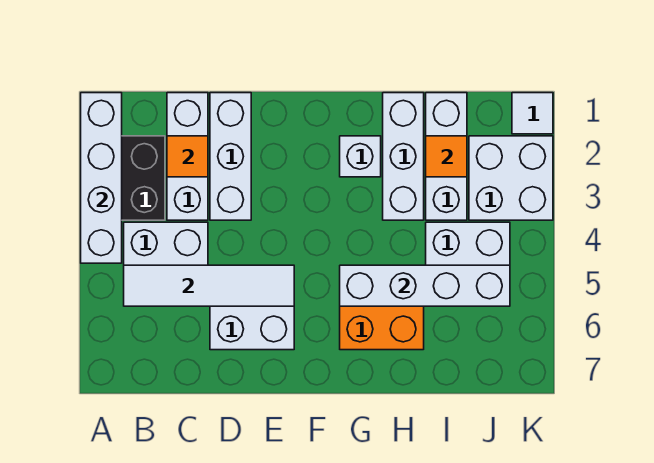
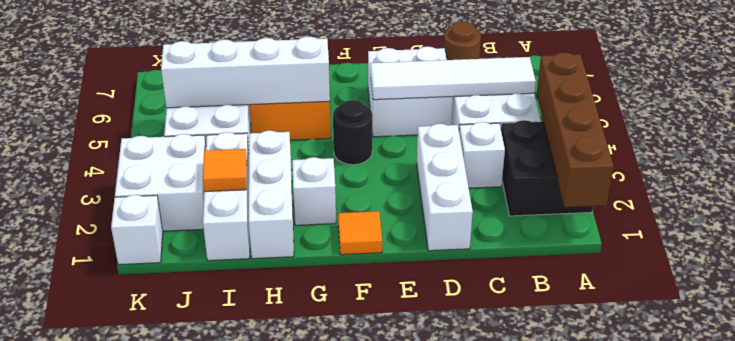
white brick A1:A4 level 2 -> brown brick A1:A4 level 2
white brick C1:C3 level 1 -> white brick C3 level 1
orange tile C2 level 2 -> orange tile F1 level 1
none -> brown round brick C7 level 1
none -> black round brick F4 level 1
white tile K1 level 1 -> white brick K1 level 1

